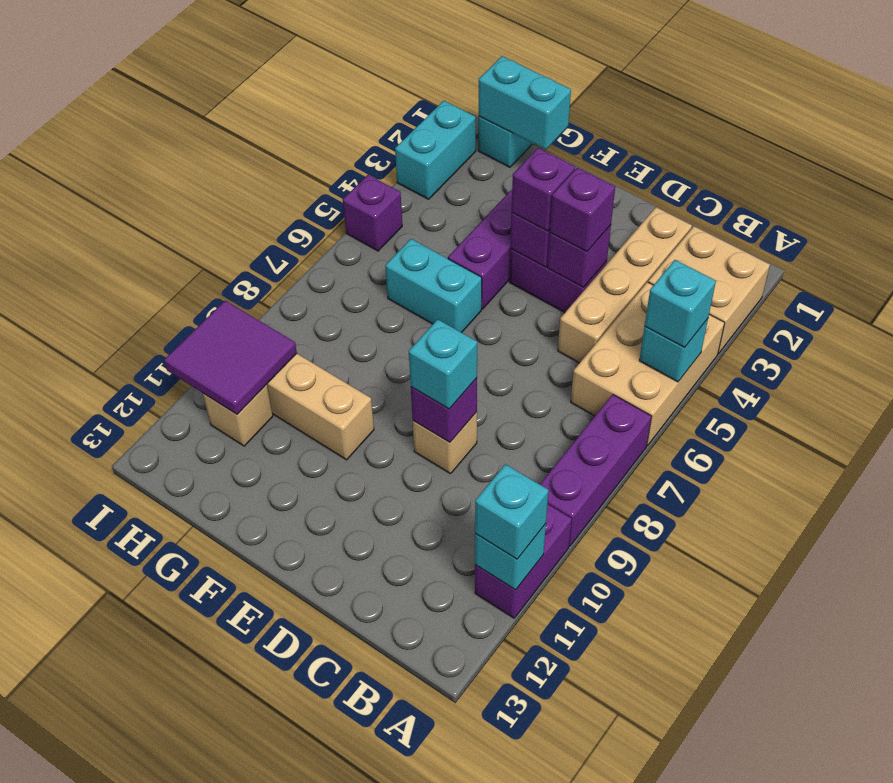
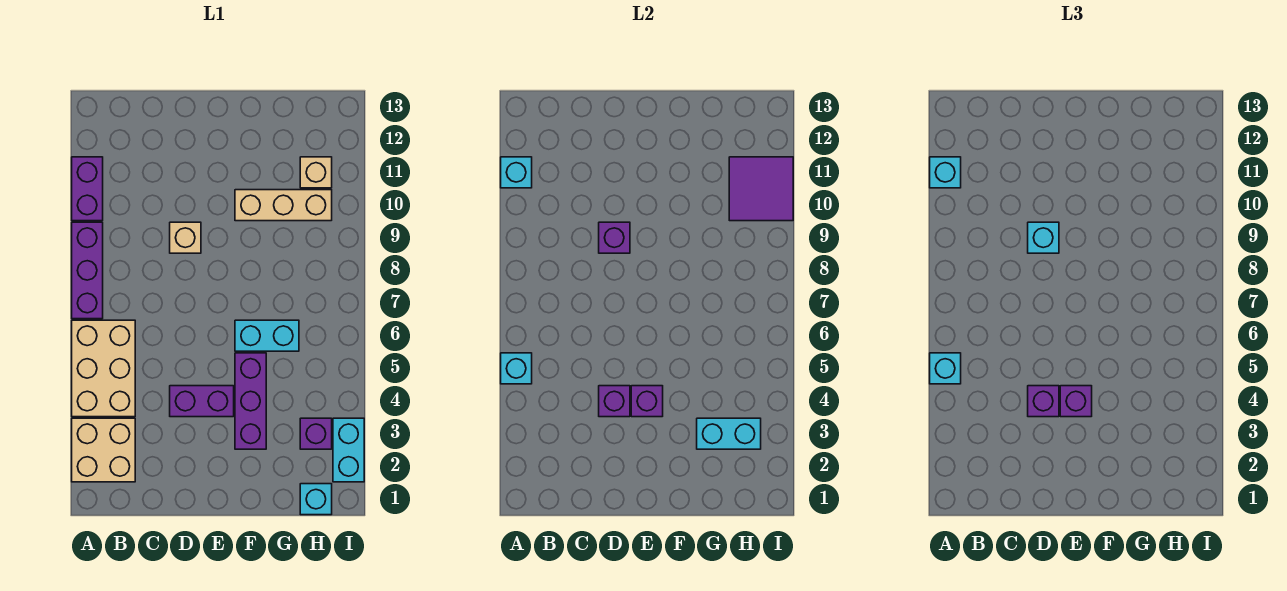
tan brick C2:C5 level 1 -> none
cyan brick G1:H1 level 2 -> cyan brick G3:H3 level 2
purple brick I5 level 1 -> purple brick H3 level 1

